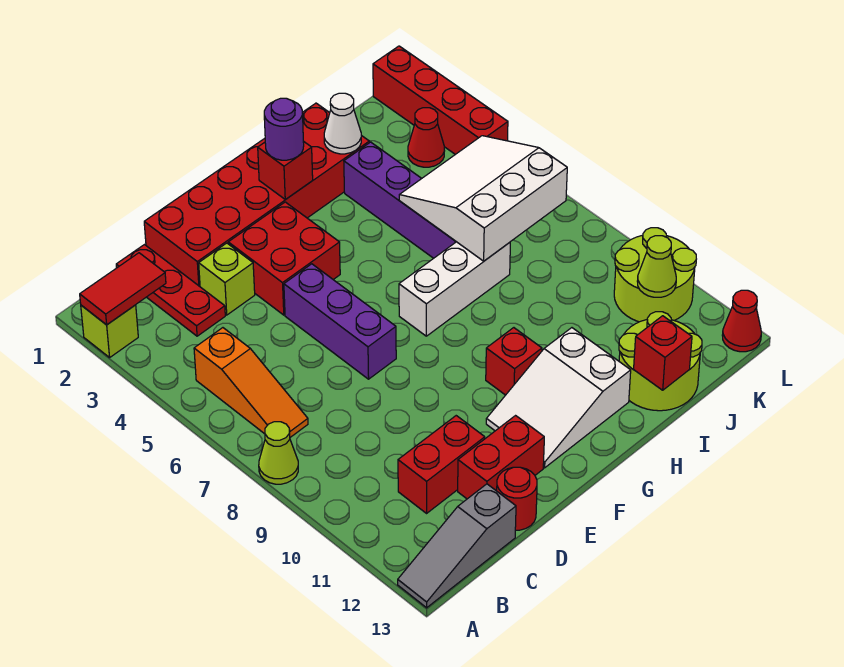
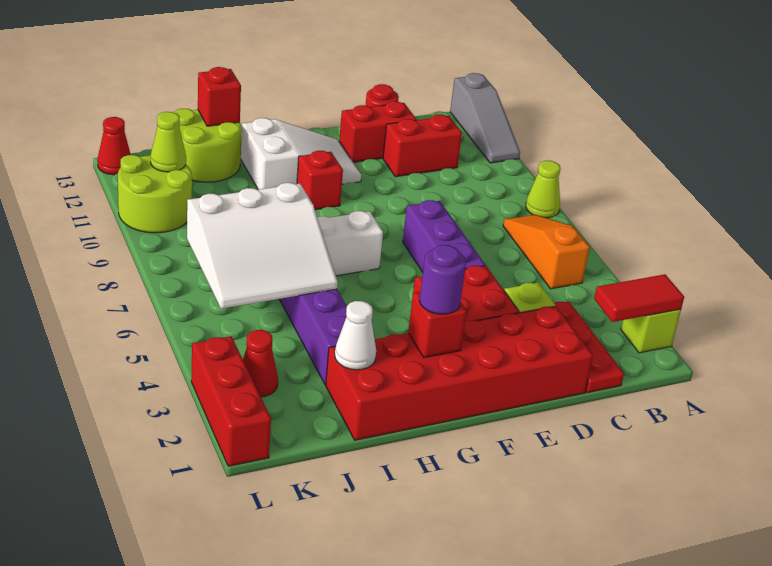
grey slope A13:C13 level 1 top C -> grey slope A11:A13 level 1 top 13
red brick L1:L4 level 1 -> red brick L1:L3 level 1

